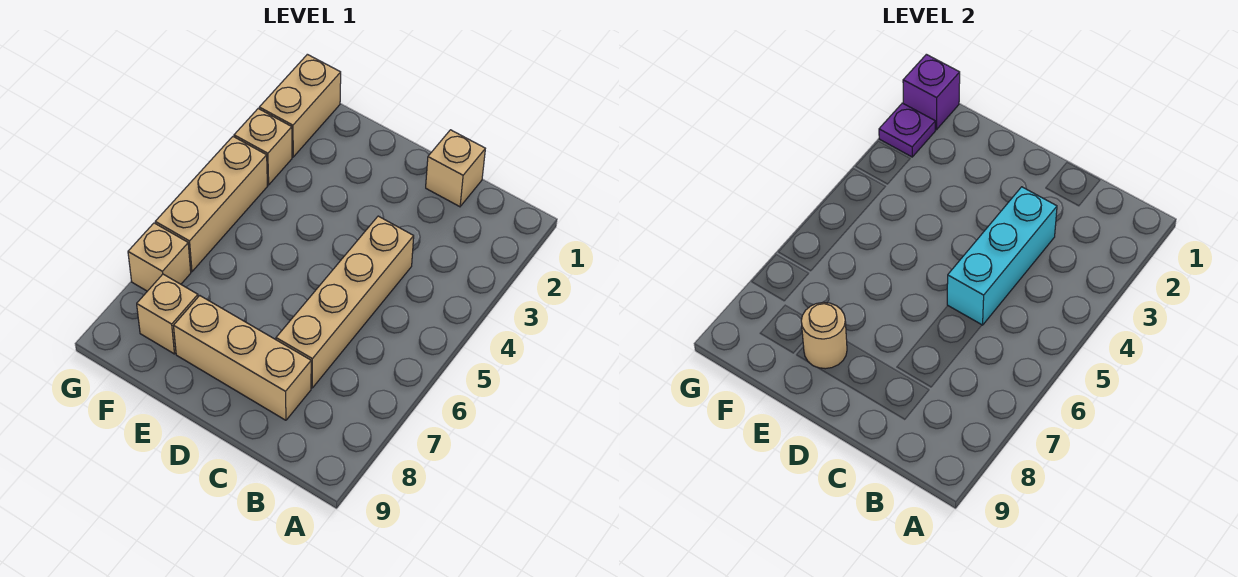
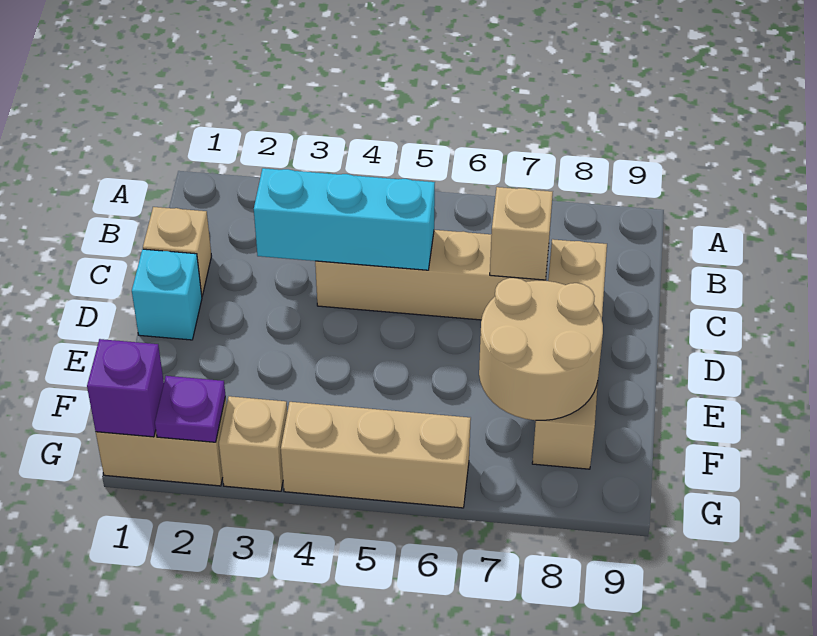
none -> cyan brick D1 level 1
tan round brick E8 level 2 -> tan round brick E7:F8 level 2
tan brick G7 level 1 -> tan brick C7 level 2

